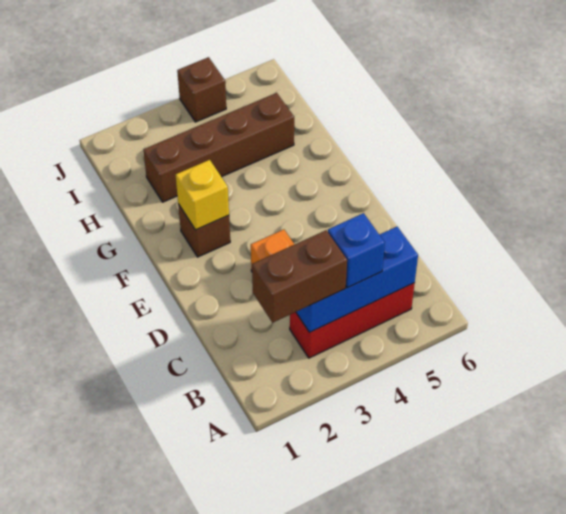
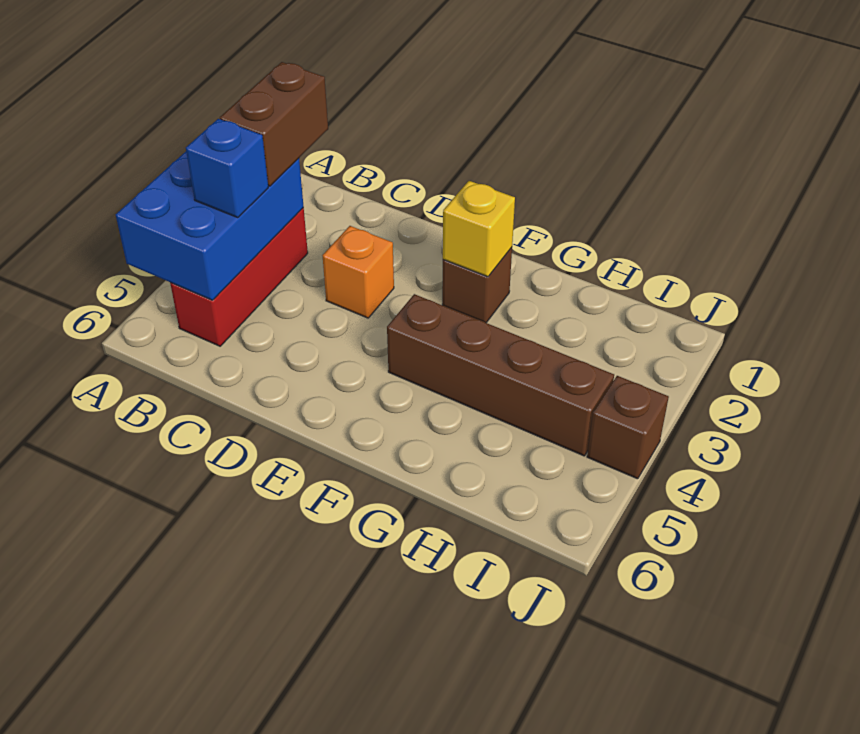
blue brick B3:B5 level 2 -> blue brick A3:B5 level 2
brown brick H2:H5 level 1 -> brown brick F4:I4 level 1

